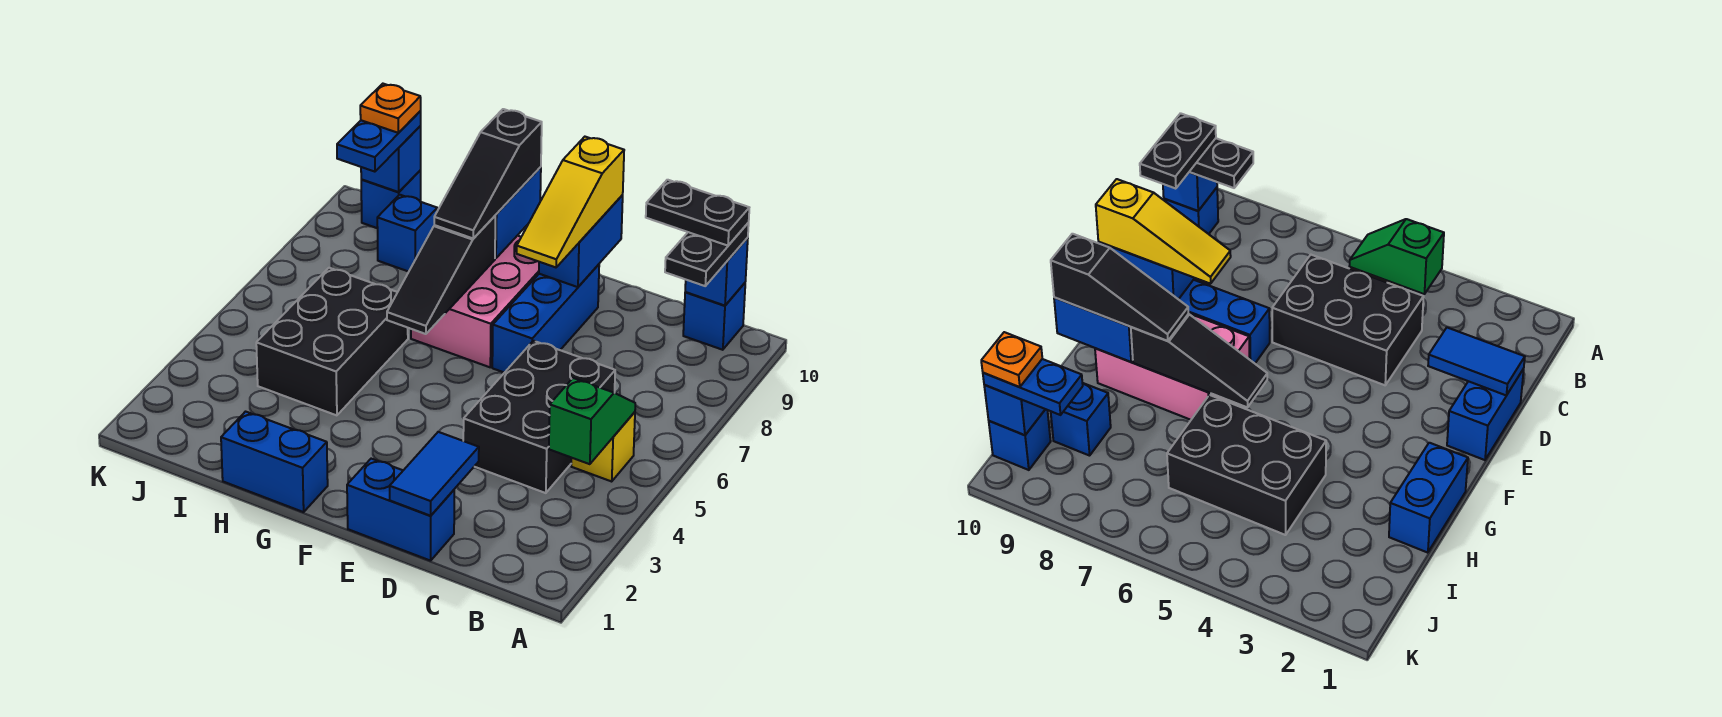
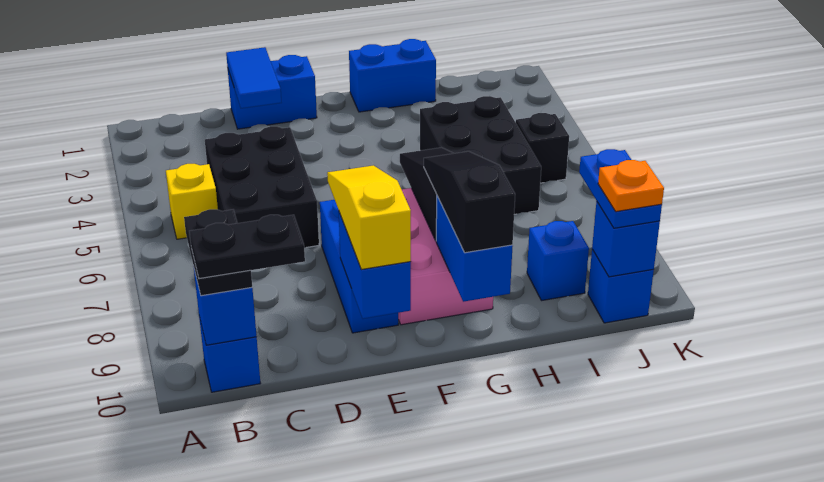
green slope B4:B5 level 2 top 4 -> none
none -> black brick J5 level 1

